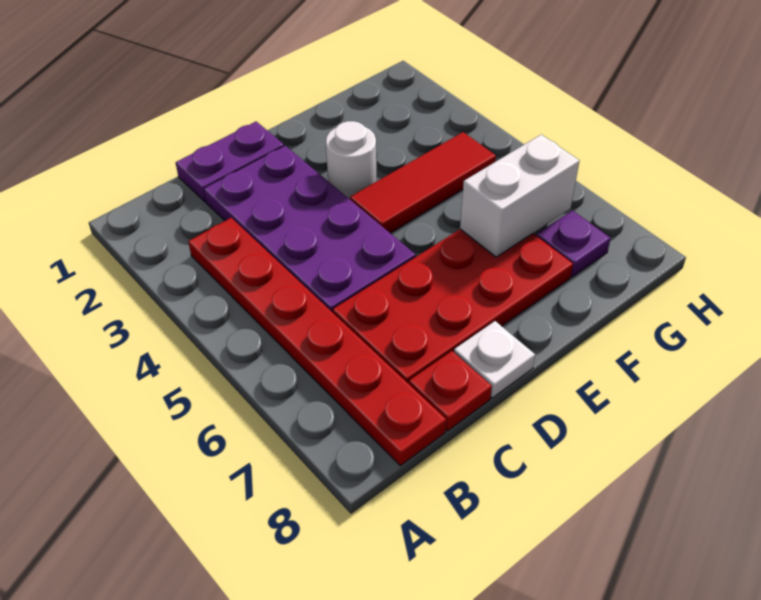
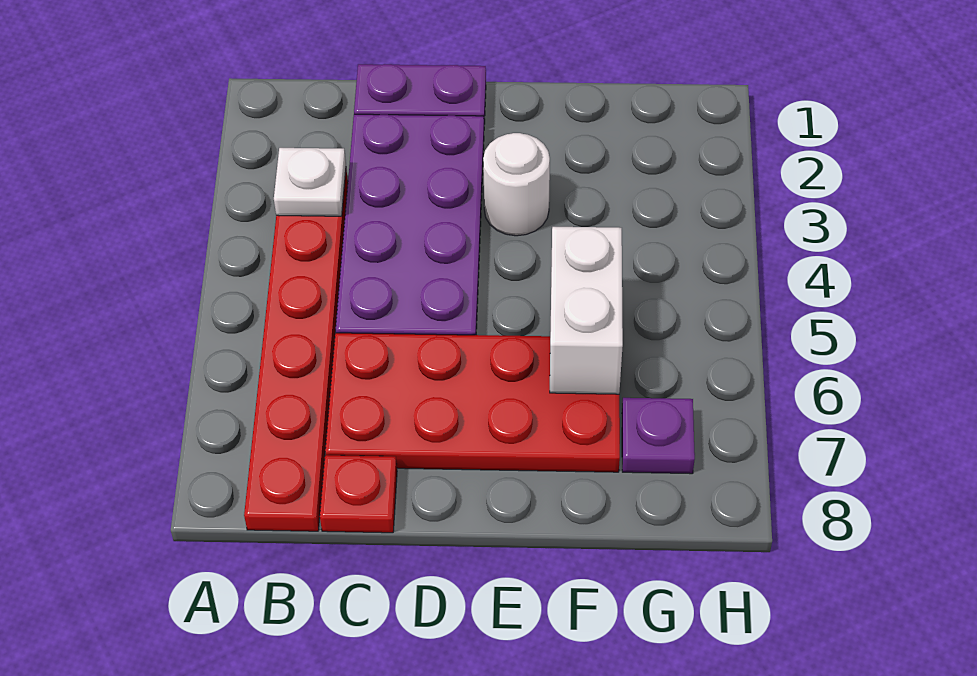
white plate D8 level 1 -> white plate B3 level 2
red tile E4:G4 level 1 -> none
white brick F6:G6 level 2 -> white brick F5:F6 level 2

